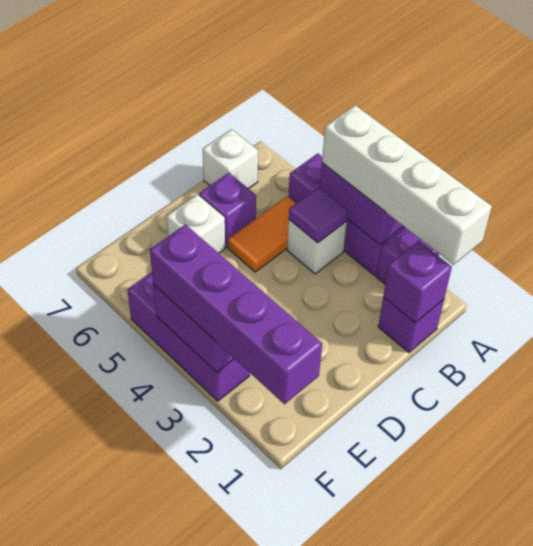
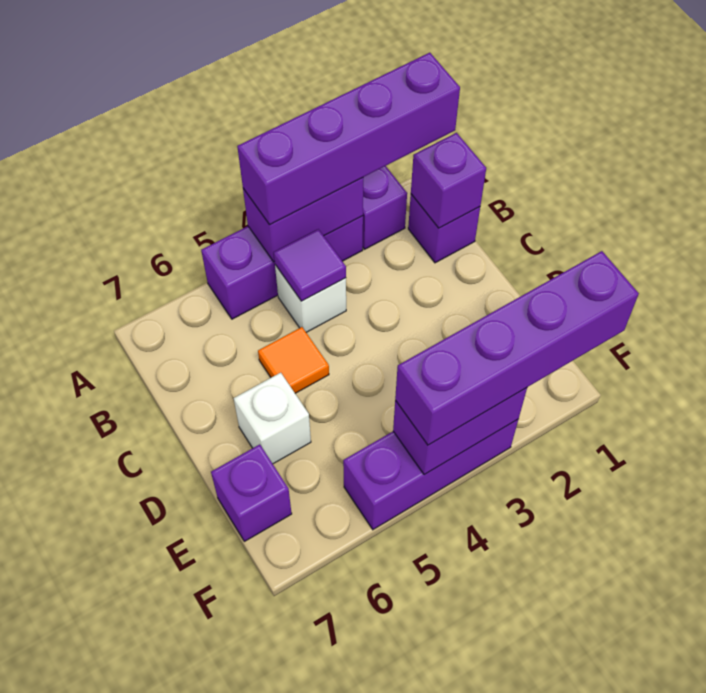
white brick A1:A4 level 3 -> purple brick A1:A4 level 3
orange tile B5:C5 level 1 -> orange tile C5 level 1
white brick B7 level 1 -> none
purple brick C6 level 1 -> purple brick E7 level 1

